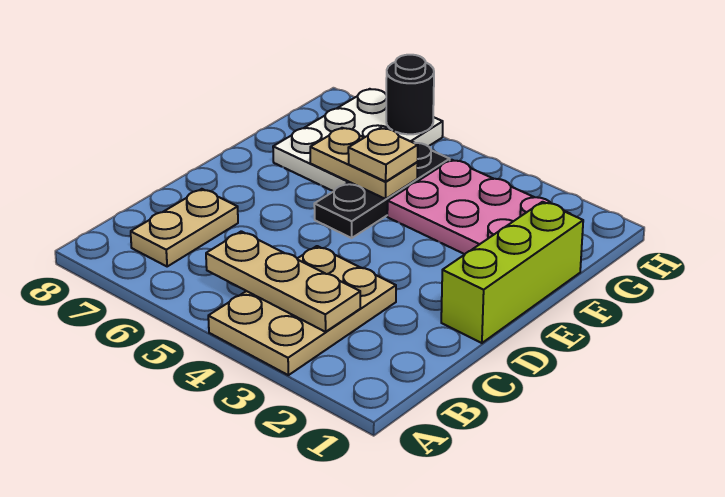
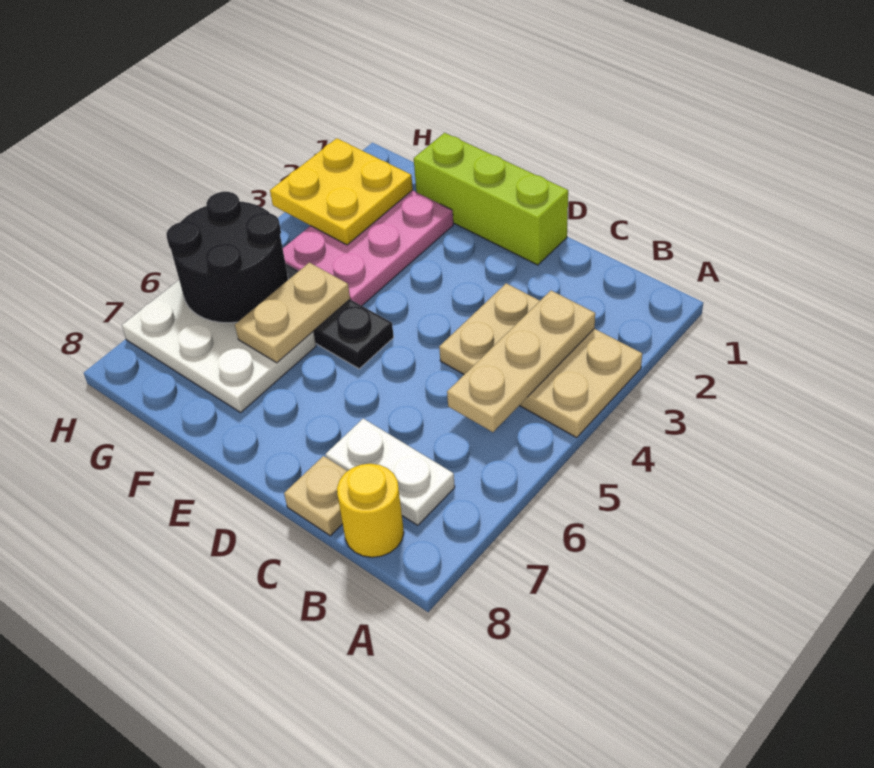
tan plate B7:C7 level 1 -> white plate B7:C7 level 1
none -> yellow round brick B8 level 1
tan plate F5 level 3 -> tan plate C8 level 1
none -> yellow plate G2:H3 level 2
black round brick H6 level 2 -> black round brick G5:H6 level 2

